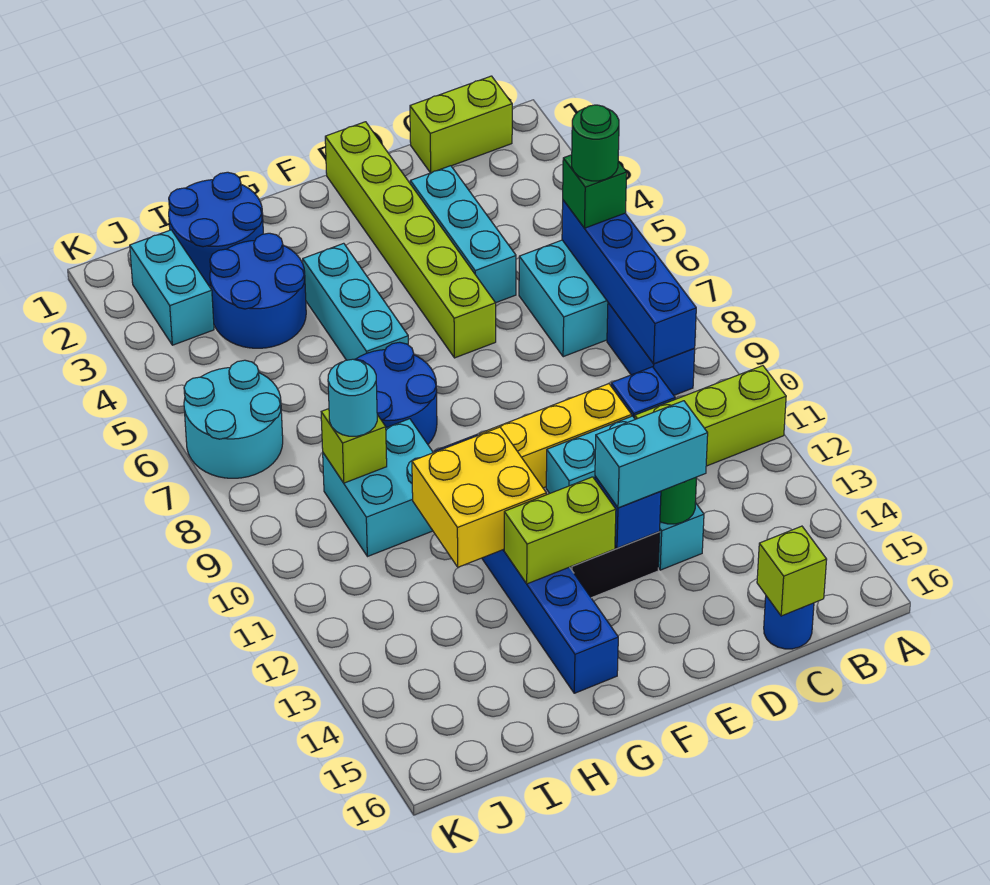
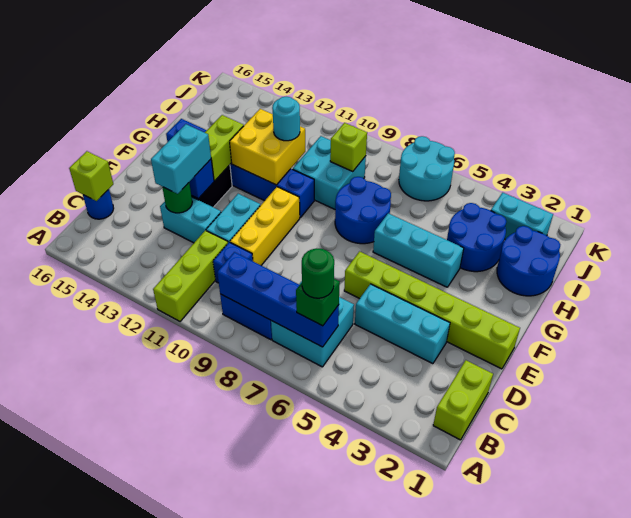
cyan round brick I9 level 3 -> cyan round brick H11 level 3

